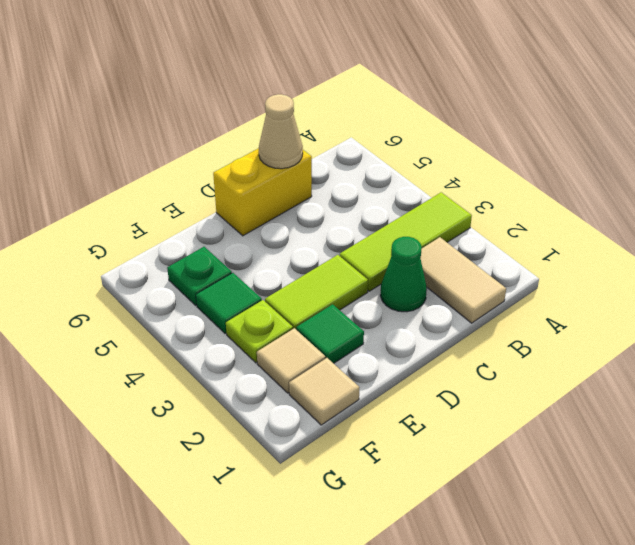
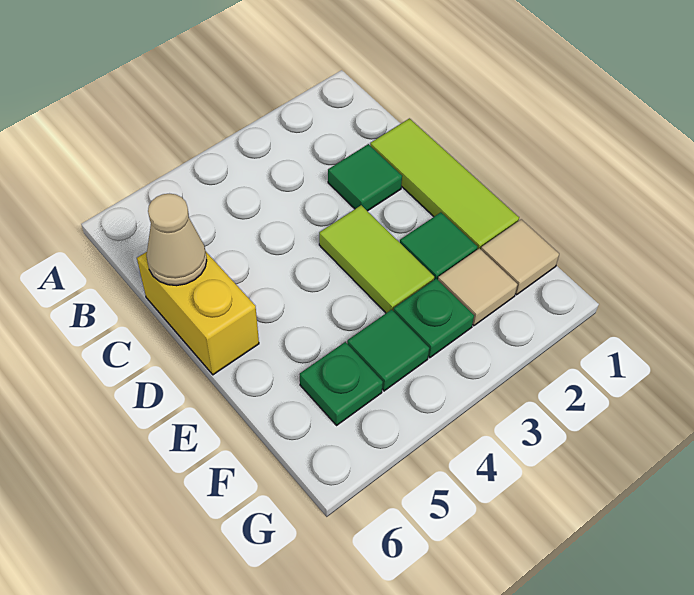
lime tile A3:C3 level 1 -> lime tile C1:E1 level 1
tan tile B1:B2 level 1 -> none
green cone C2 level 1 -> green tile C2 level 1
lime plate F3 level 1 -> green plate F3 level 1

